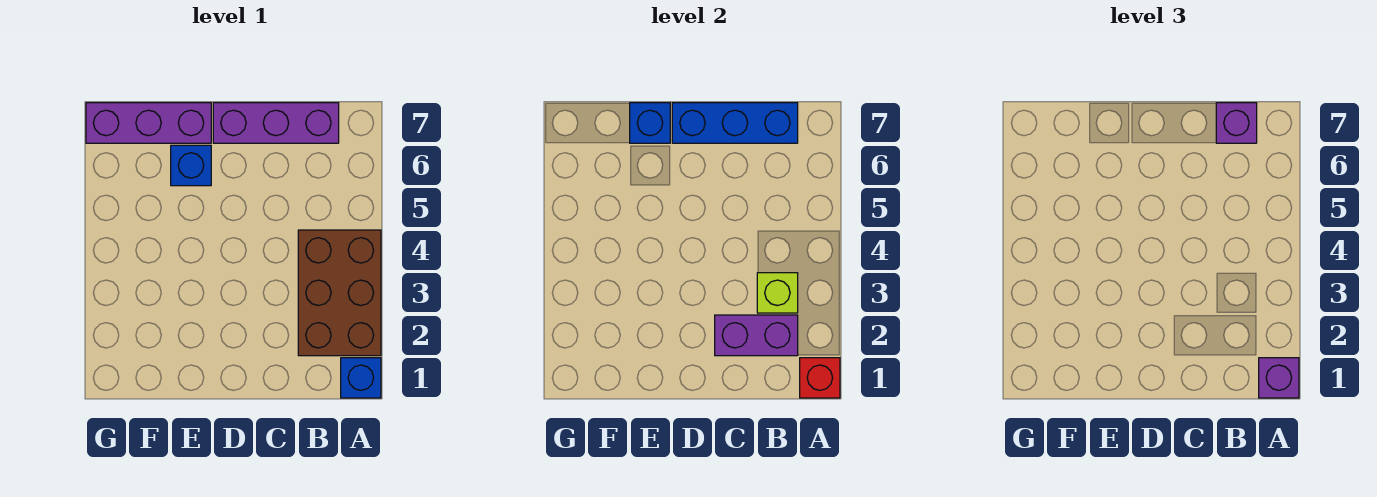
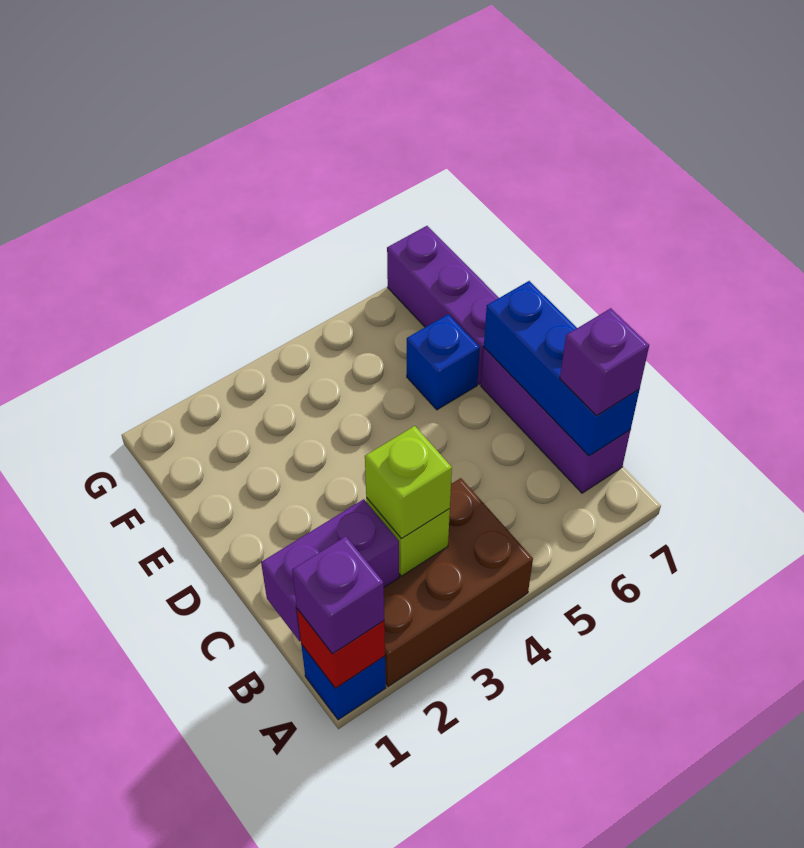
purple brick B2:C2 level 2 -> purple brick B1:B2 level 2
none -> lime brick B3 level 3
blue brick E7 level 2 -> none

